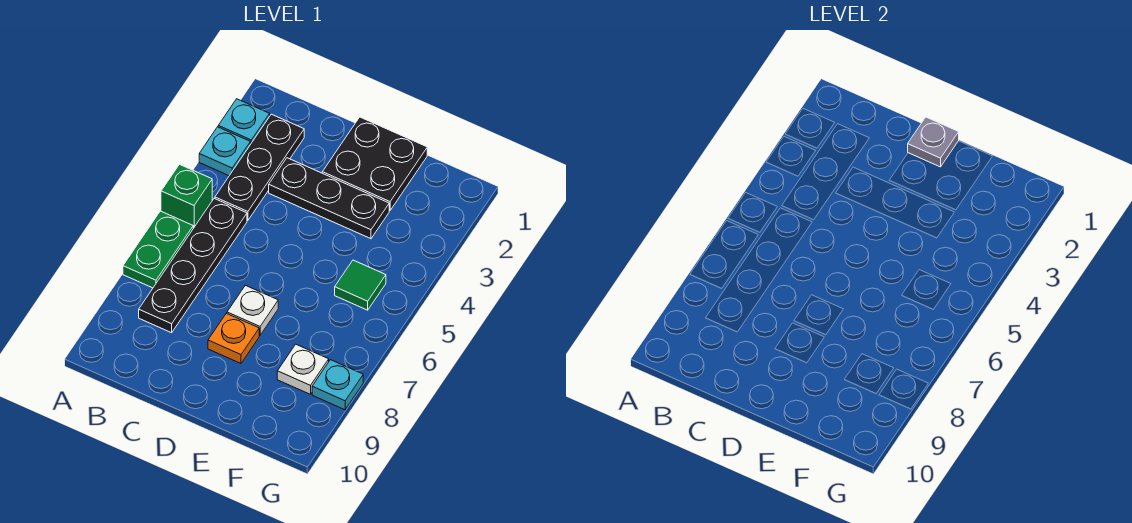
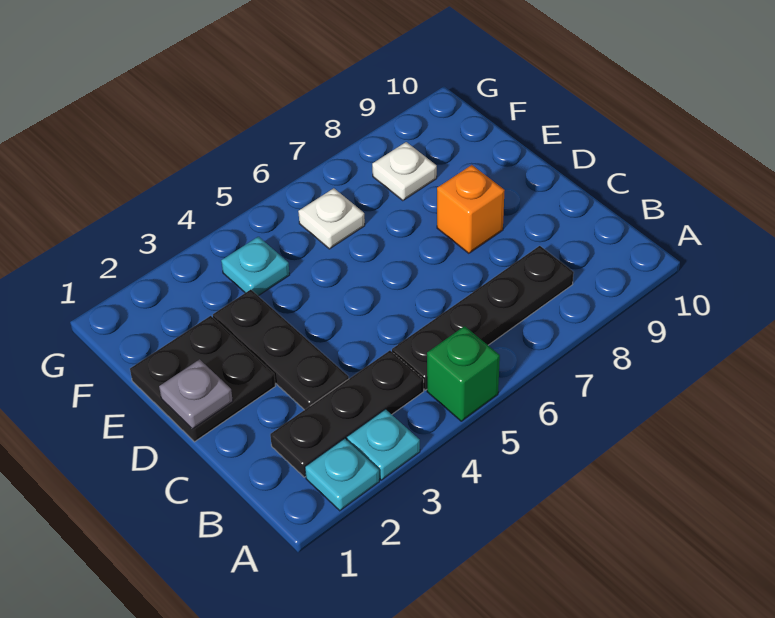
green plate A6:A7 level 1 -> none
white plate D7 level 1 -> white plate F6 level 1
orange plate D8 level 1 -> orange brick D8 level 1
green tile F5 level 1 -> none
cyan plate G8 level 1 -> cyan plate F4 level 1

